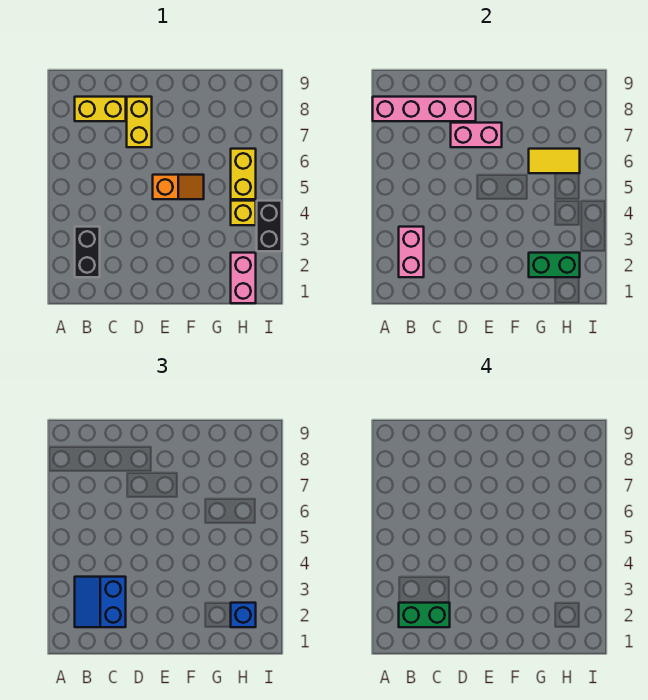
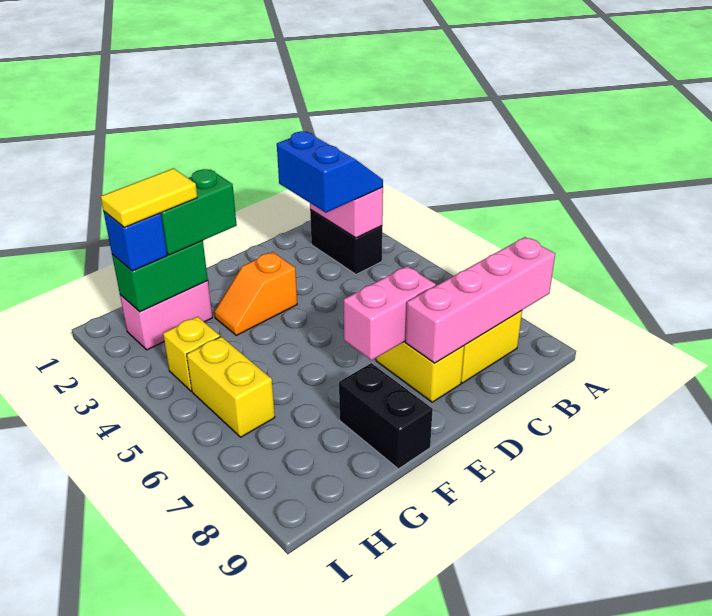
green brick B2:C2 level 4 -> green brick F2:G2 level 3
orange slope E5:F5 level 1 top E -> orange slope E3:F3 level 1 top E
yellow tile G6:H6 level 2 -> yellow tile G2:H2 level 4
pink brick H1:H2 level 1 -> pink brick G2:H2 level 1
black brick I3:I4 level 1 -> black brick F8:F9 level 1

